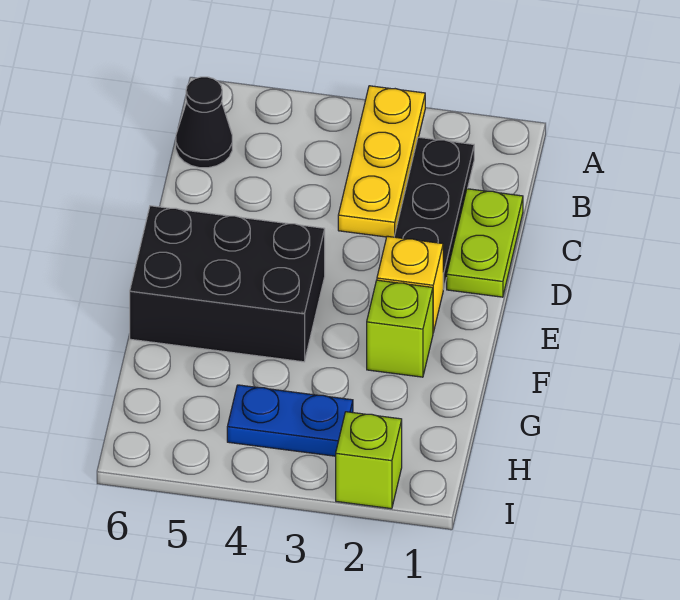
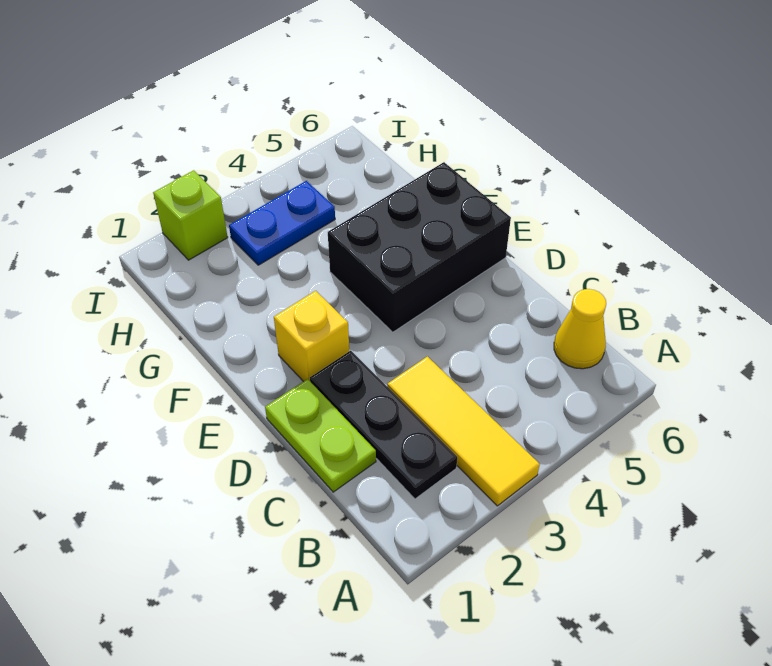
yellow plate A3:C3 level 1 -> yellow tile A3:C3 level 1
black cone B6 level 1 -> yellow cone B6 level 1
lime brick F2 level 1 -> none

